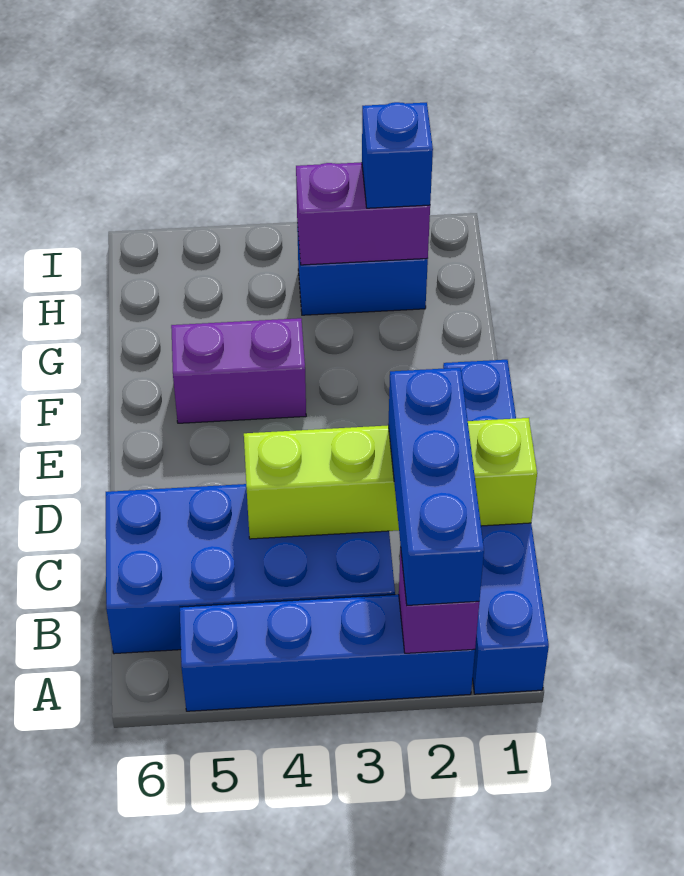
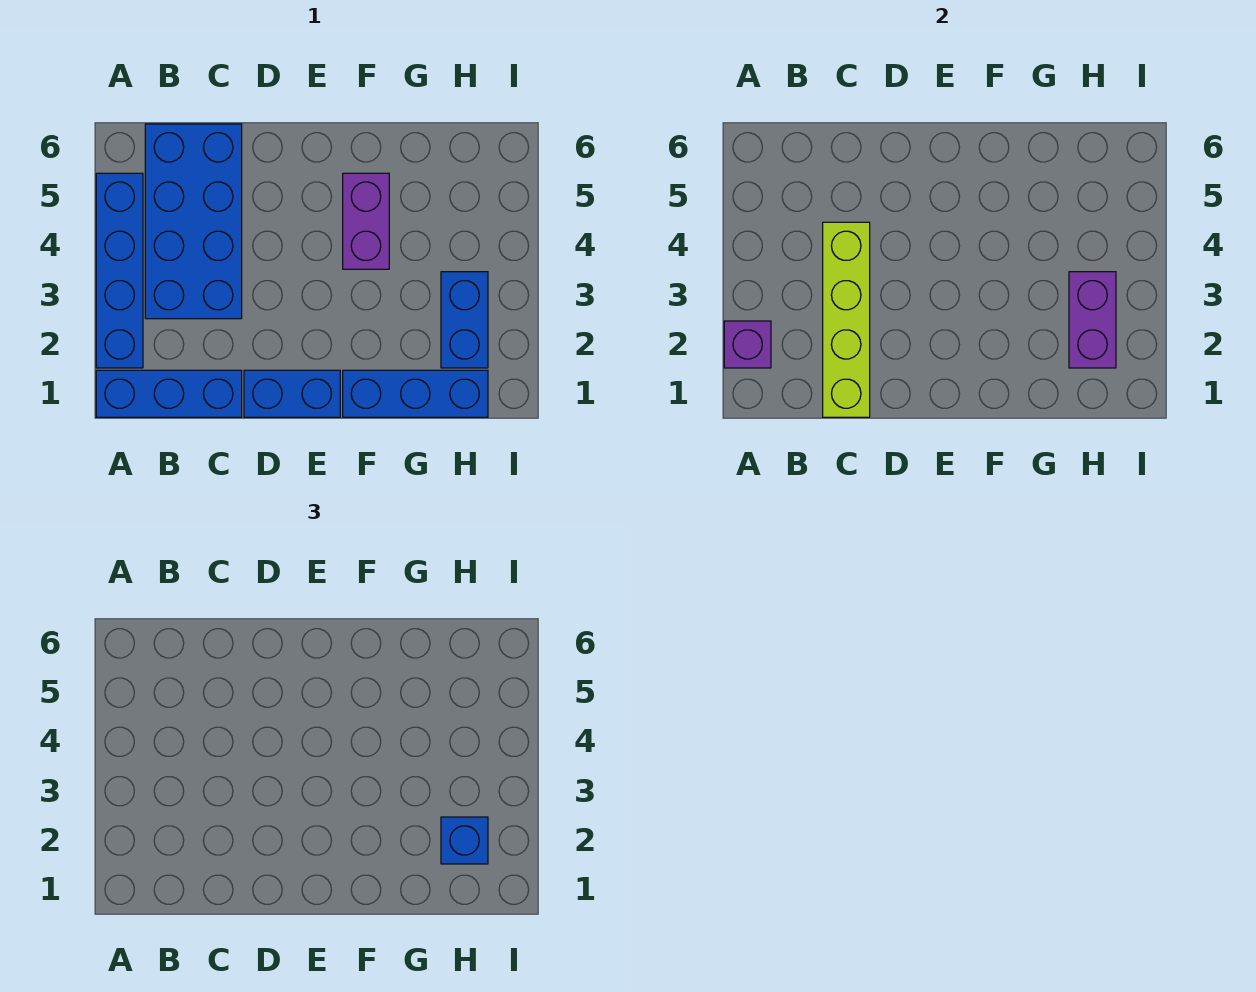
blue brick A2:C2 level 3 -> blue brick F1:H1 level 1

